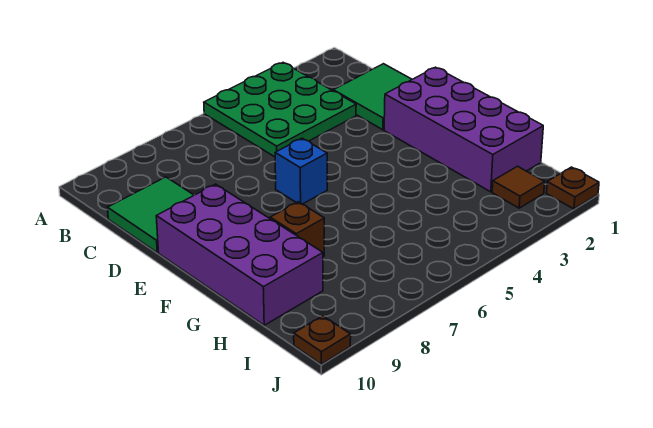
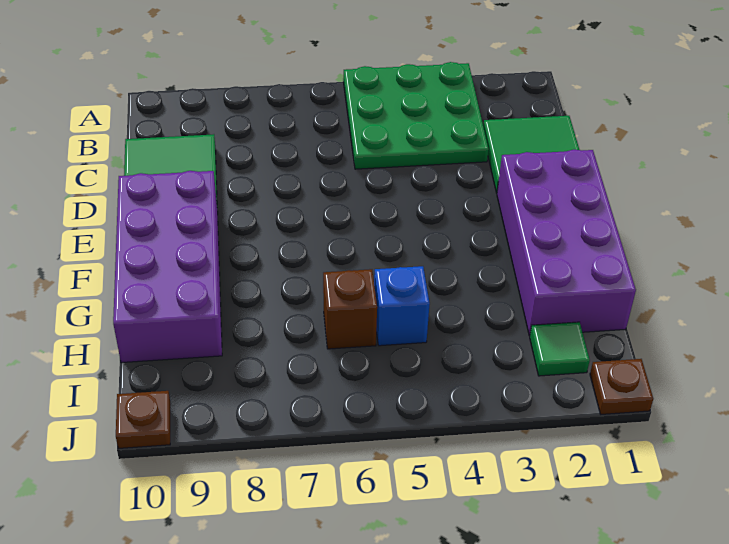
blue brick E6 level 1 -> blue brick H5 level 1
brown brick G8 level 1 -> brown brick H6 level 1
brown tile I2 level 1 -> green tile I2 level 1

